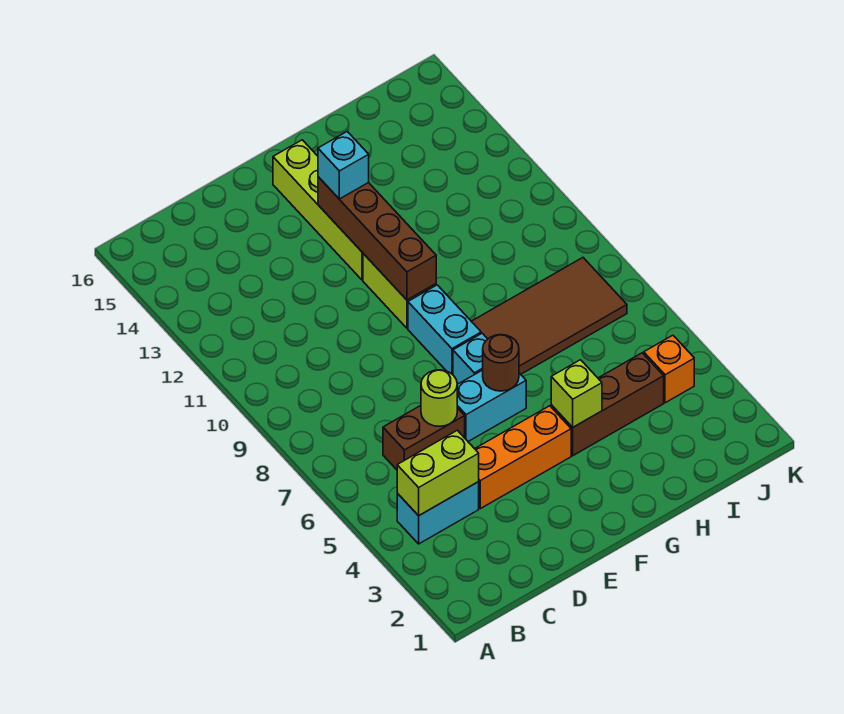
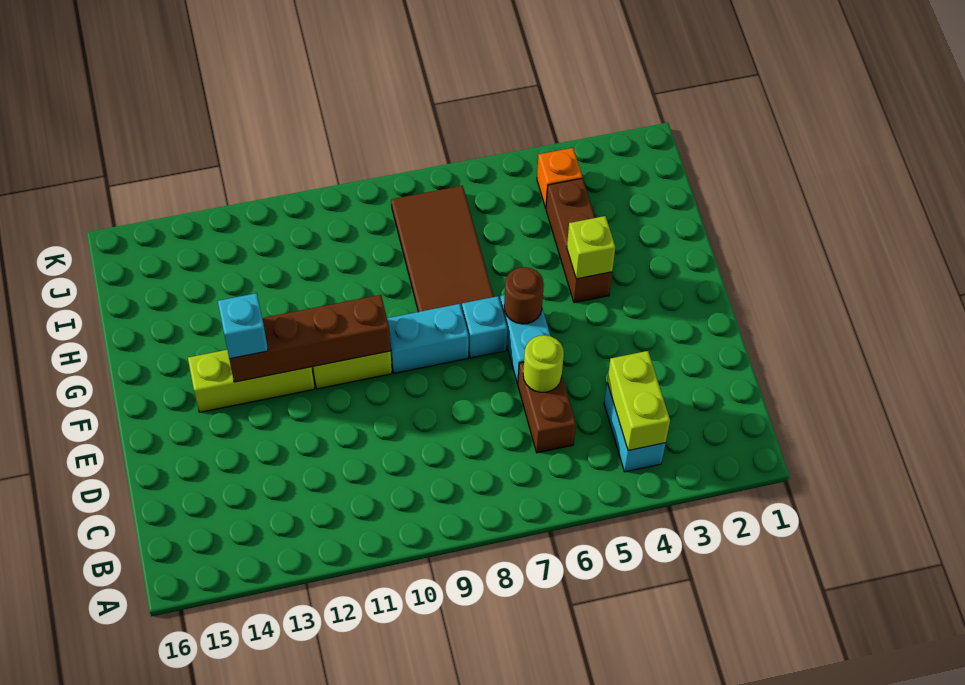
orange brick D4:F4 level 1 -> none
lime brick F12:F15 level 1 -> lime brick F12:F14 level 1

